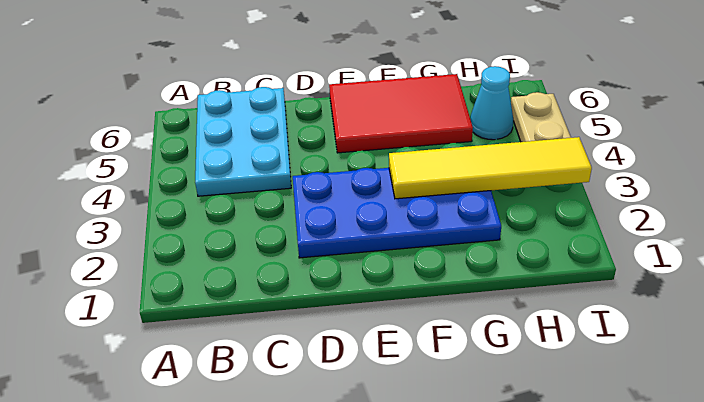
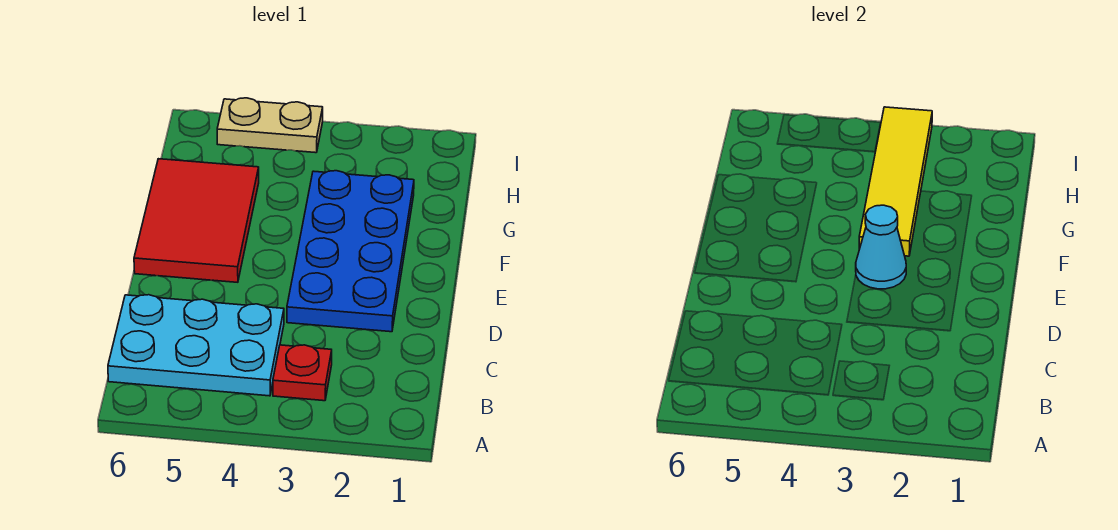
none -> red plate B3 level 1
cyan cone H5 level 1 -> cyan cone E3 level 2

